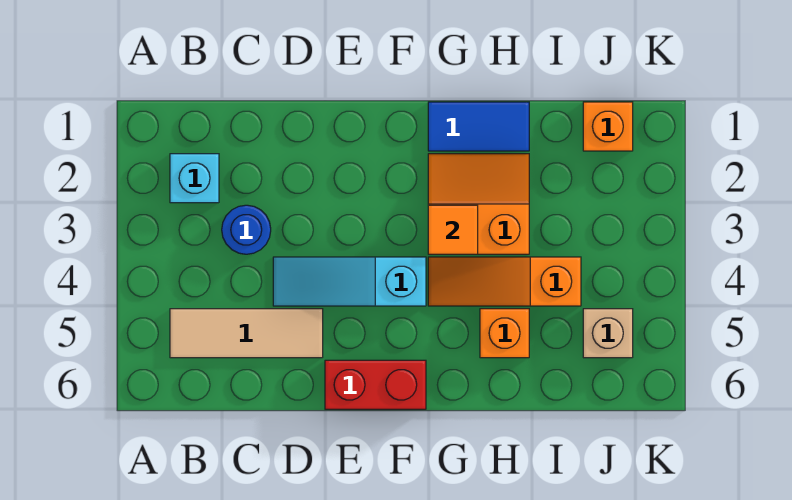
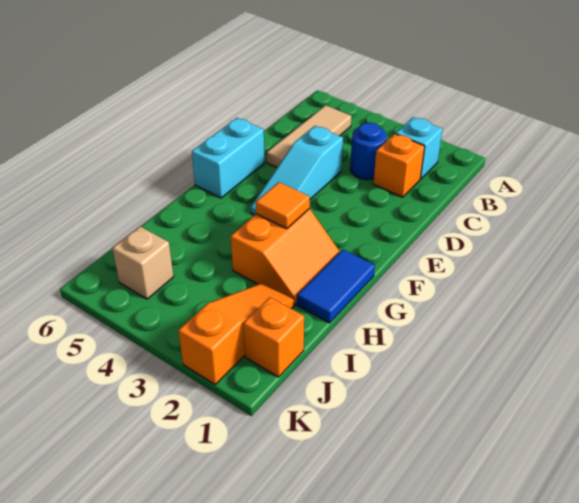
cyan slope D4:F4 level 1 top F -> cyan slope D4:F4 level 1 top D
red brick E6:F6 level 1 -> cyan brick E6:F6 level 1
orange slope G4:I4 level 1 top I -> orange slope I2:K2 level 1 top K
orange brick H5 level 1 -> orange brick C2 level 1

